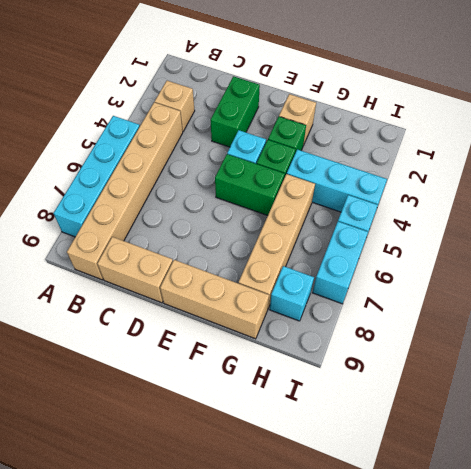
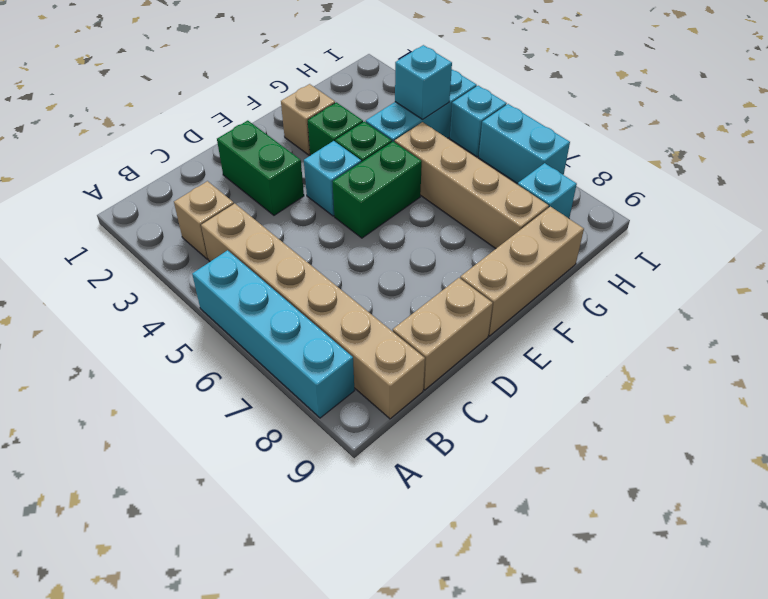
none -> cyan brick H4 level 2

